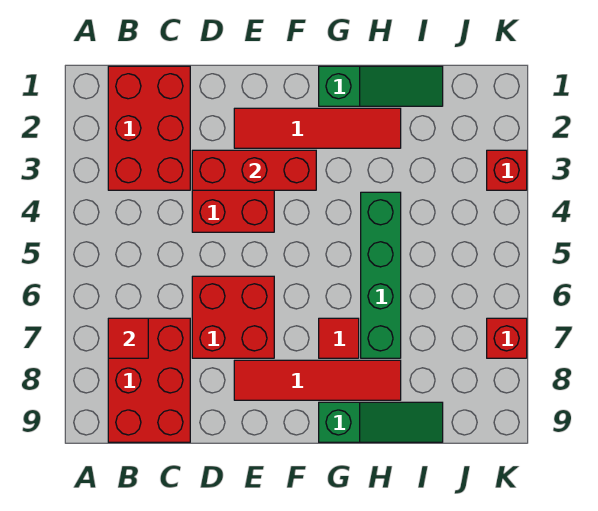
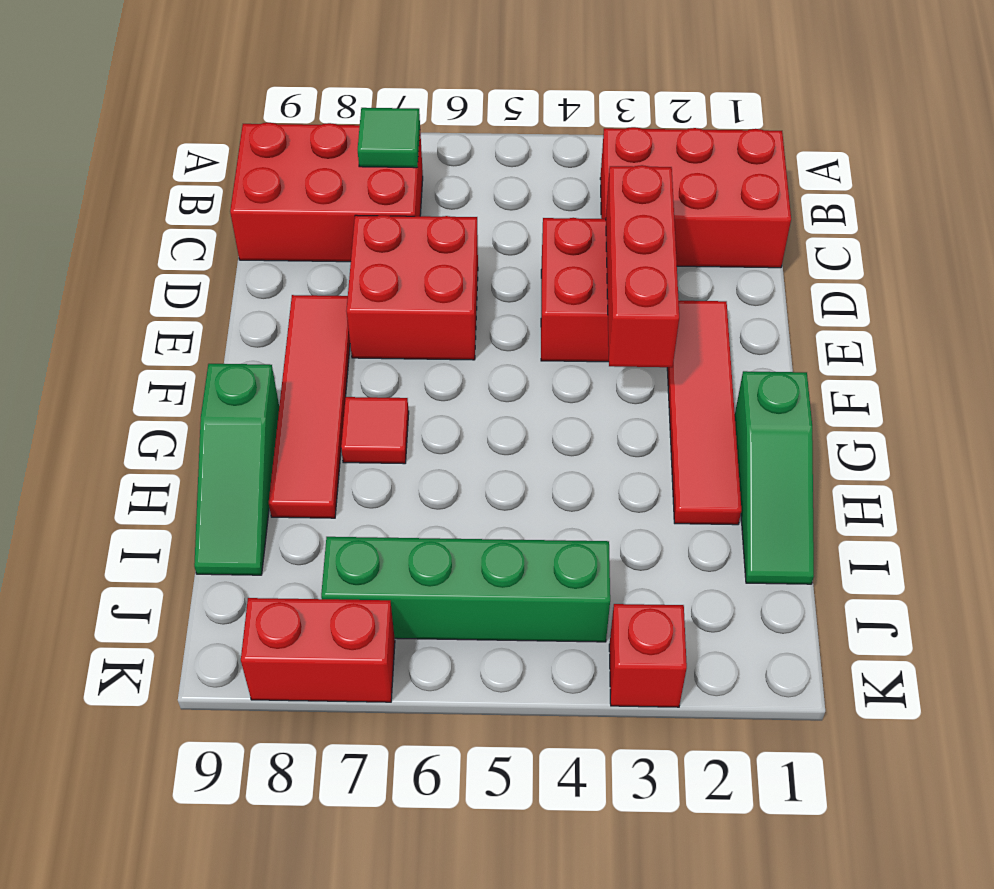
red tile B7 level 2 -> green tile B7 level 2
green brick H4:H7 level 1 -> green brick J4:J7 level 1
red brick K7 level 1 -> red brick K7:K8 level 1

